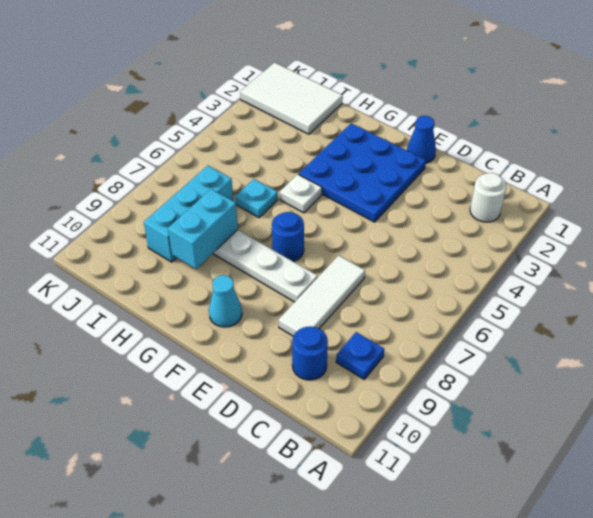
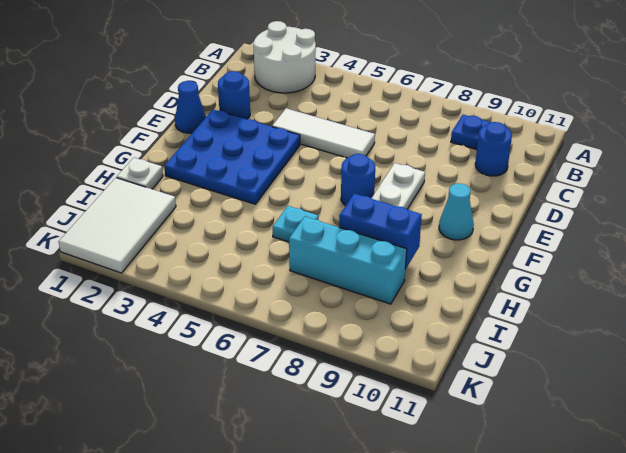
white round brick B2 level 1 -> white round brick A2:B3 level 1
none -> blue round brick D2 level 1
white tile D7:D9 level 1 -> white tile D4:D6 level 1
white plate G5 level 1 -> white plate H1 level 1
cyan brick H8:H9 level 2 -> blue brick H8:H9 level 2

